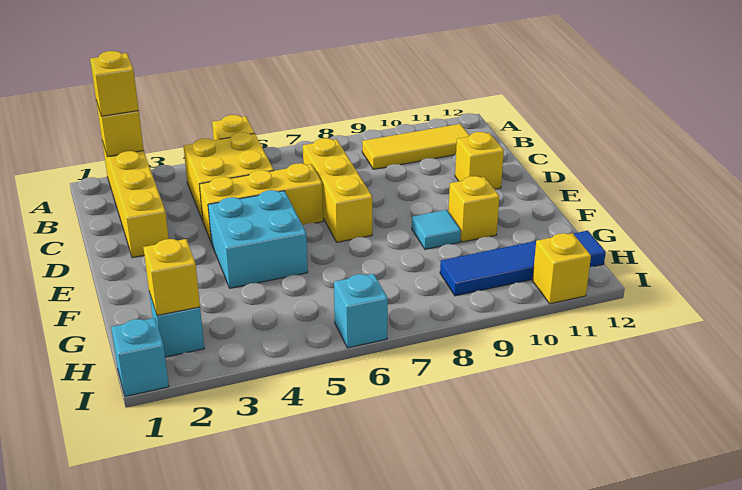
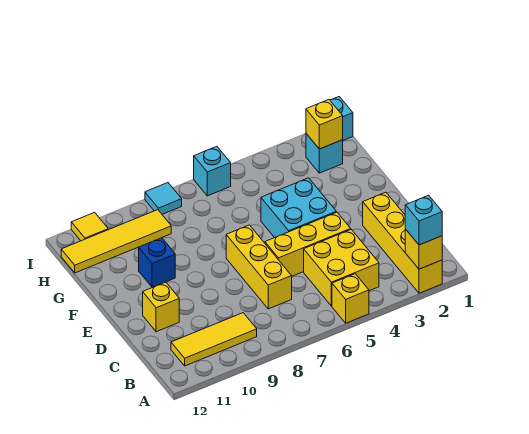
yellow brick A2 level 3 -> cyan brick A2 level 3
cyan tile F9 level 1 -> cyan tile I8 level 1
yellow brick F10 level 1 -> blue brick F10 level 1
blue tile H9:H12 level 1 -> yellow tile H9:H12 level 1
yellow brick I11 level 1 -> yellow tile I11 level 1

